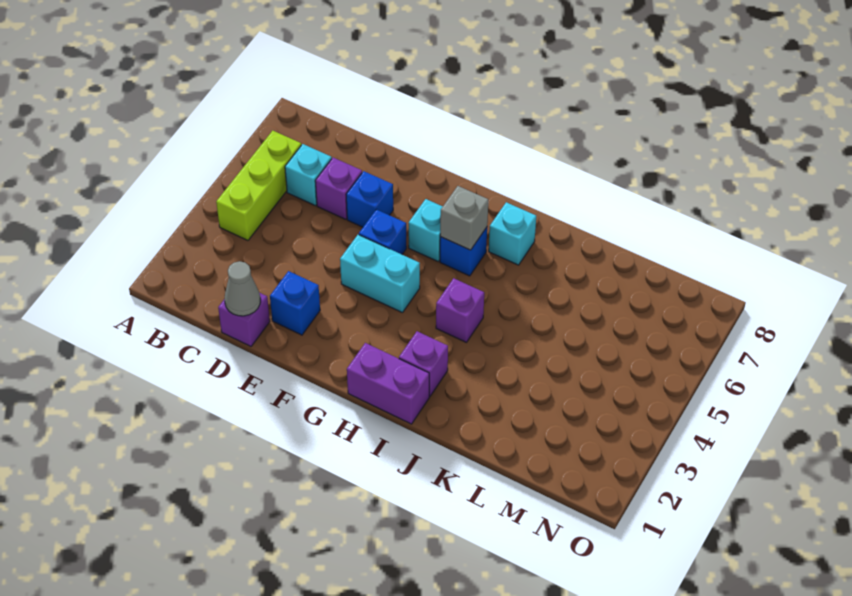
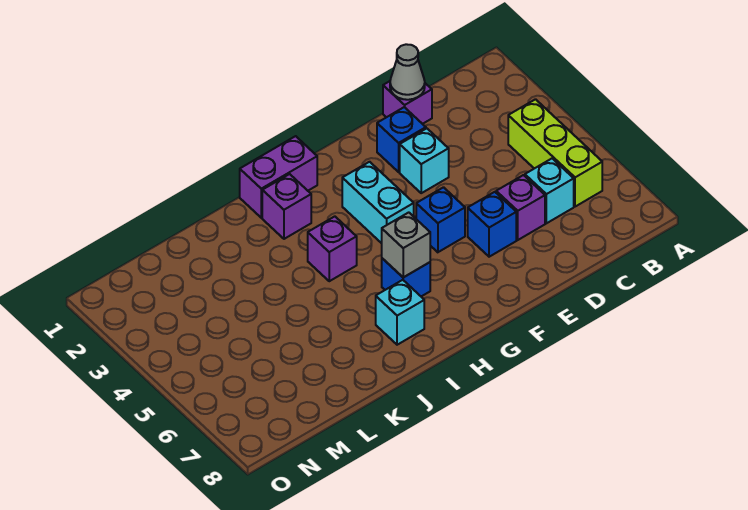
cyan brick F4:G4 level 1 -> cyan brick G3:G4 level 1
cyan brick G6 level 1 -> cyan brick E3 level 1

